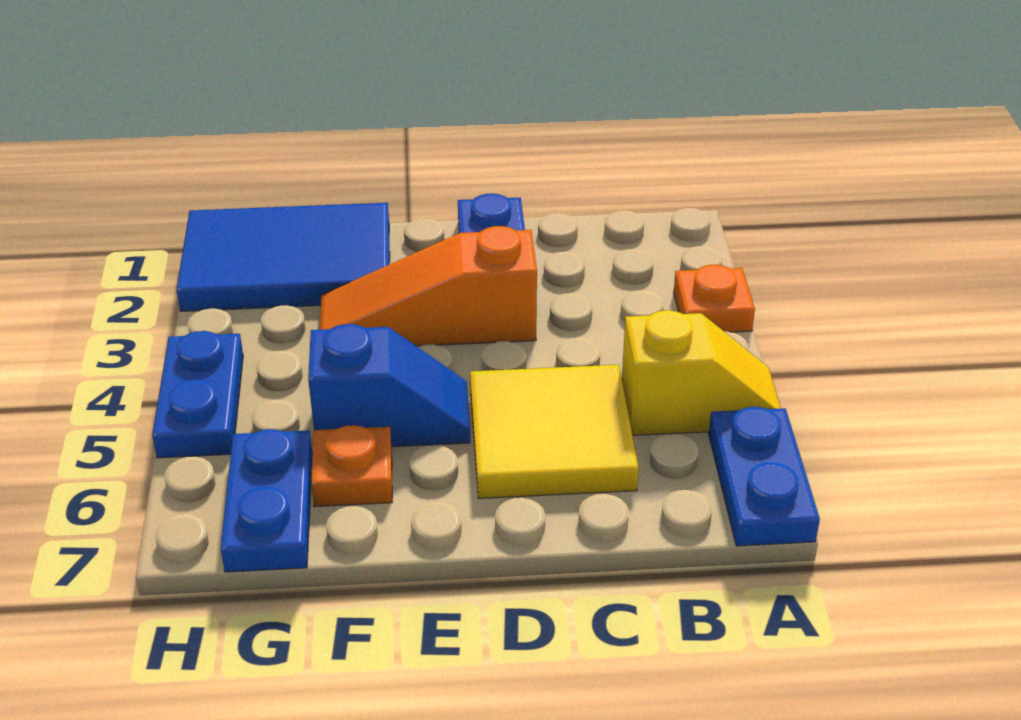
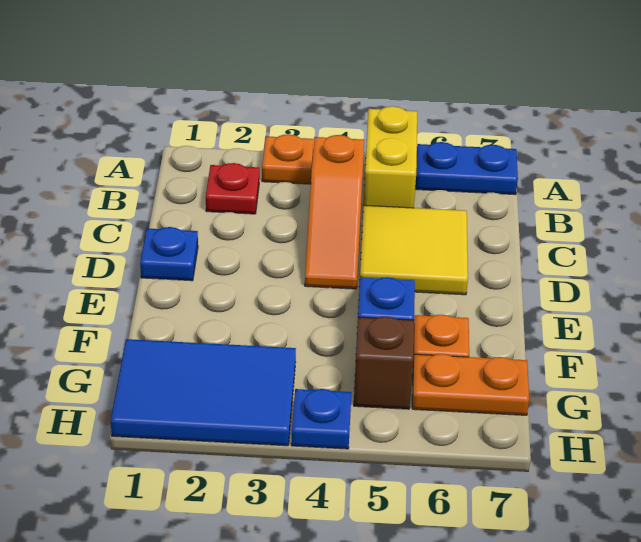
yellow slope A5:B5 level 1 top B -> yellow brick A5:B5 level 1
none -> red plate B2 level 1
orange slope D3:F3 level 1 top D -> orange slope B4:D4 level 1 top B
blue tile F1:H2 level 1 -> blue tile G1:H3 level 1
none -> brown brick G5 level 1
blue plate G6:G7 level 1 -> orange plate G6:G7 level 1
blue plate H4:H5 level 1 -> blue plate H4 level 1

